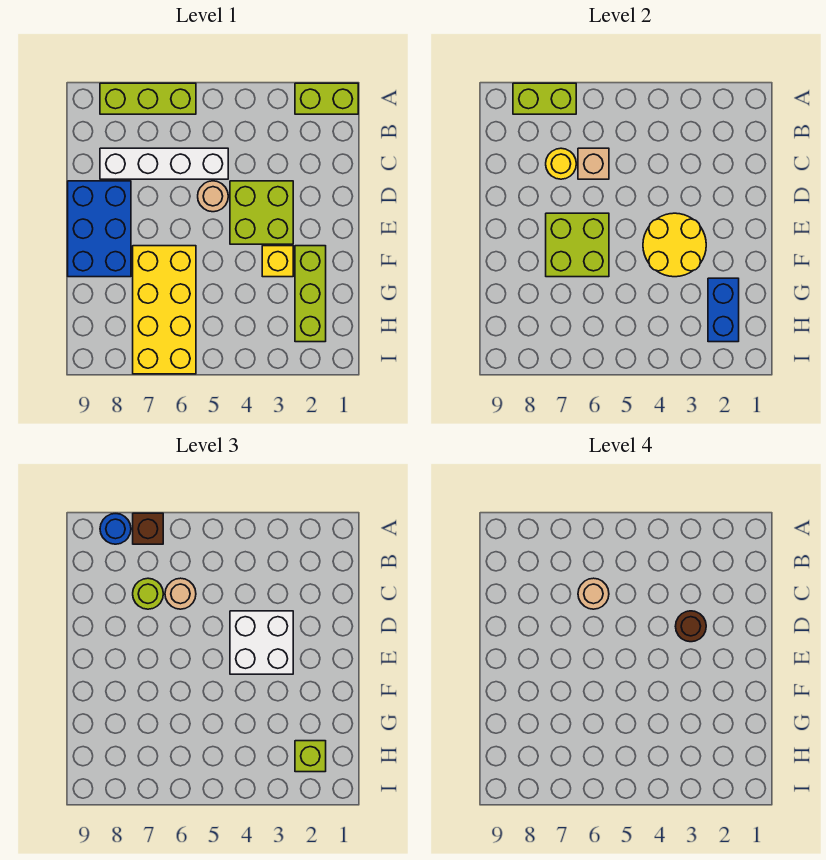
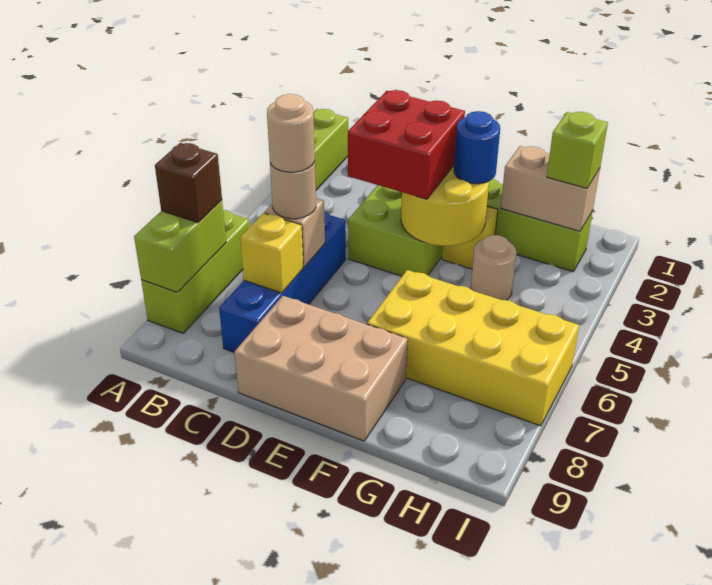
blue round brick A8 level 3 -> blue round brick F3 level 3
white brick C5:C8 level 1 -> blue brick C5:C8 level 1
yellow round brick C7 level 2 -> yellow brick C7 level 2
lime round brick C7 level 3 -> none
white brick D3:E4 level 3 -> red brick D3:E4 level 3
brown round brick D3 level 4 -> none
tan round brick D5 level 1 -> tan round brick G4 level 1
blue brick D8:F9 level 1 -> tan brick D8:F9 level 1
lime brick E6:F7 level 2 -> none
blue brick G2:H2 level 2 -> tan brick G2:H2 level 2

